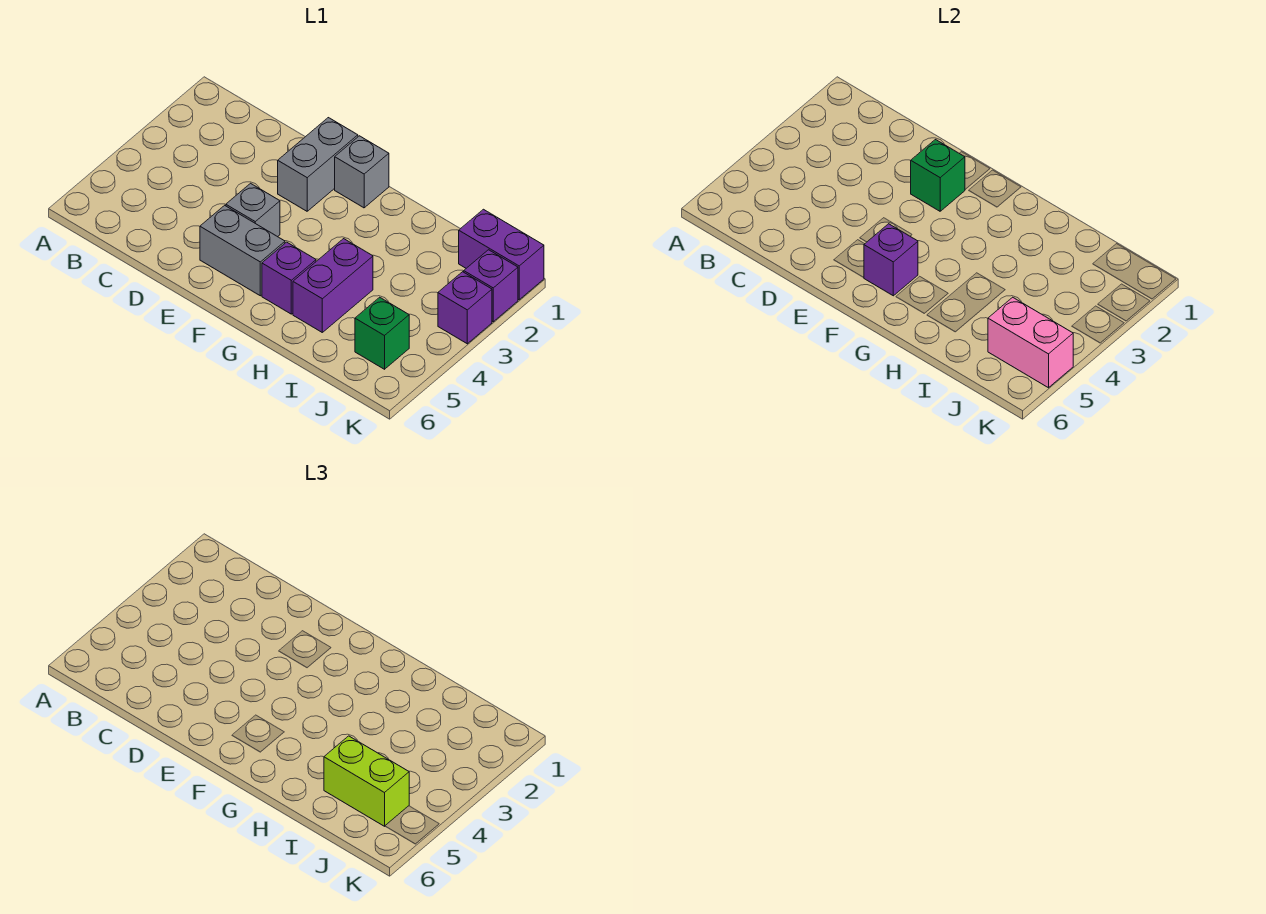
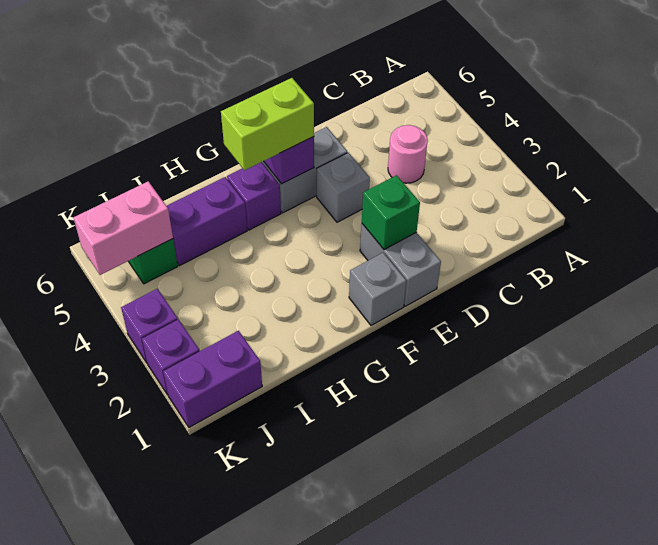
none -> pink round brick C4 level 1
purple brick H4:H5 level 1 -> purple brick H5:I5 level 1
lime brick I5:J5 level 3 -> lime brick F5:G5 level 3

